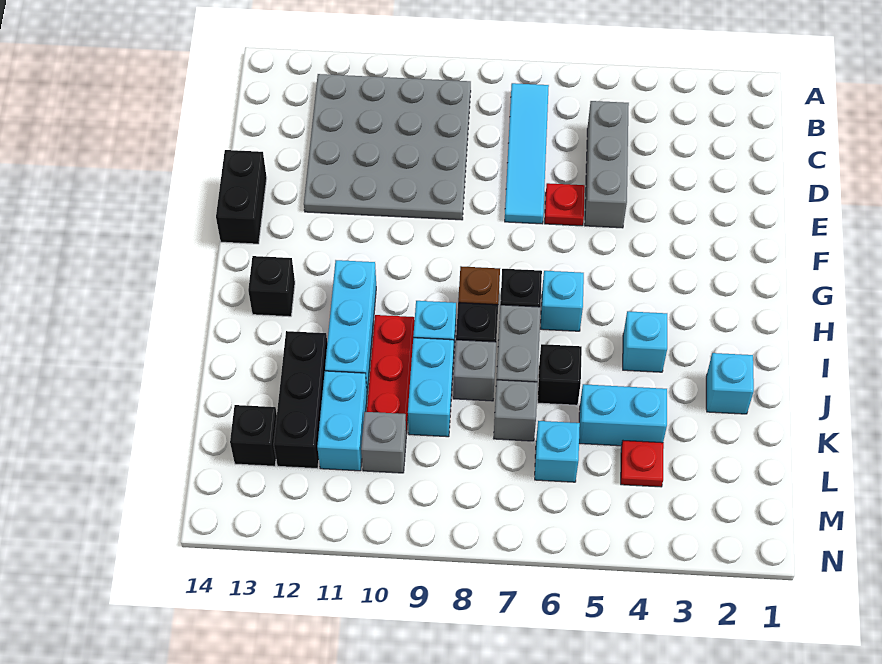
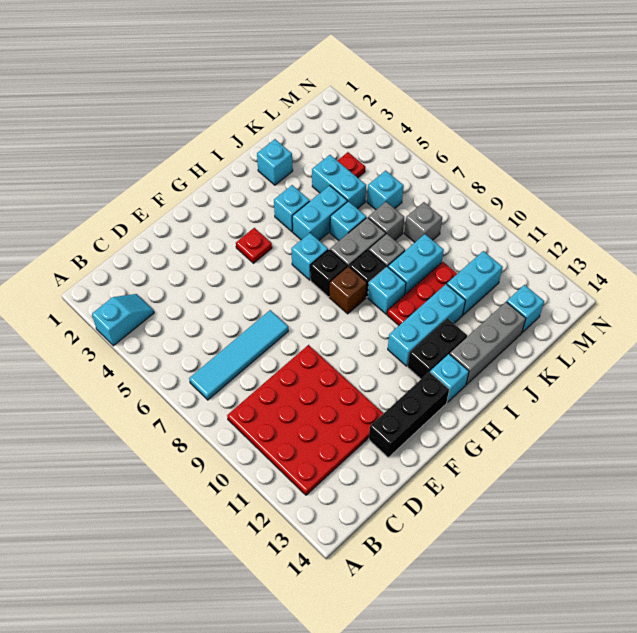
none -> cyan slope A3:B3 level 1 top A
grey plate B9:E12 level 1 -> red plate B9:E12 level 1
grey brick C5:E5 level 1 -> grey brick I13:K13 level 1
red plate E6 level 1 -> red plate G4 level 1
black brick E14:F14 level 1 -> black brick H12:I12 level 1
black brick H13 level 1 -> cyan brick H13 level 1
none -> cyan brick I5:J5 level 1
black brick J6 level 1 -> cyan brick J6 level 1
black brick J12:L12 level 1 -> black brick E13:G13 level 1
grey brick L10 level 1 -> grey brick L8 level 1
black brick L13 level 1 -> cyan brick L13 level 1

